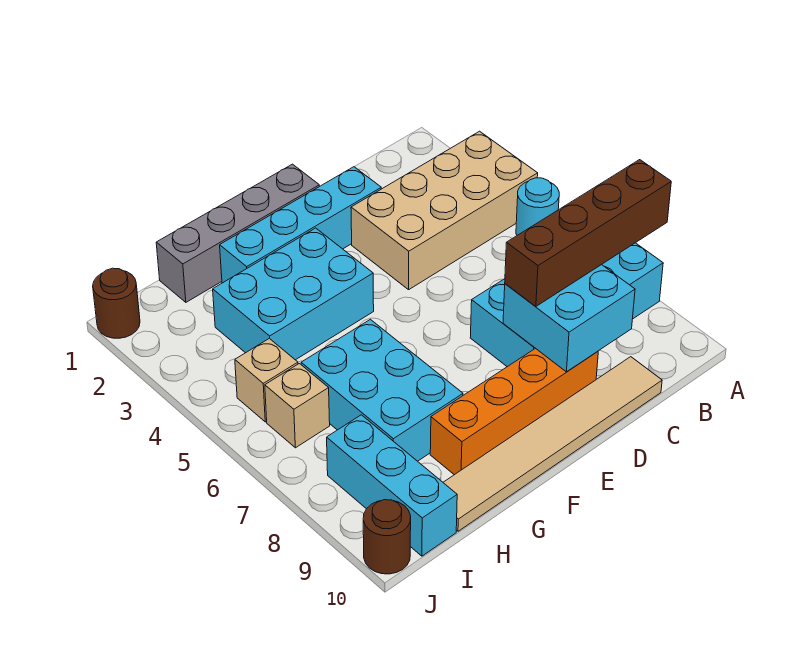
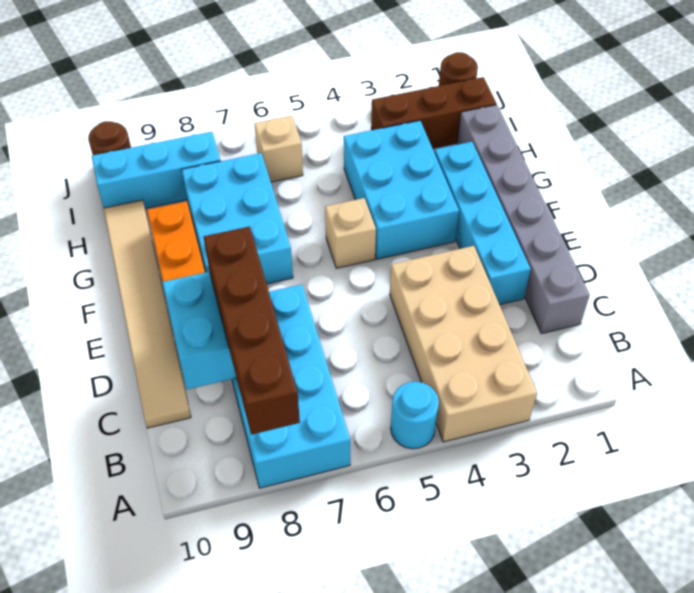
grey brick E1:H1 level 1 -> grey brick C1:H1 level 1
cyan brick G6:H8 level 1 -> cyan brick F7:H8 level 1
none -> brown brick I1:I3 level 1
tan brick I5 level 1 -> tan brick F5 level 1

